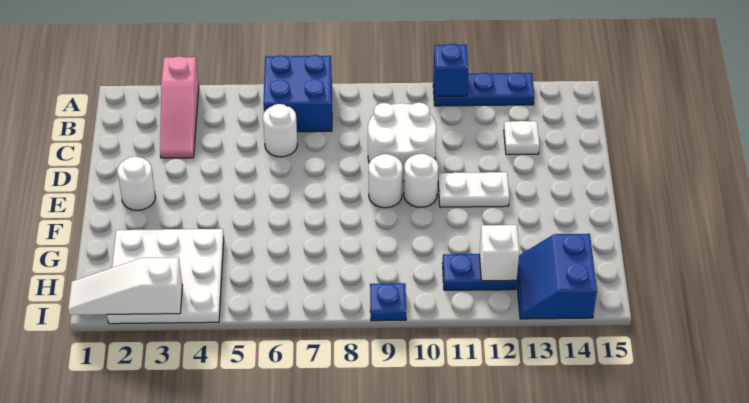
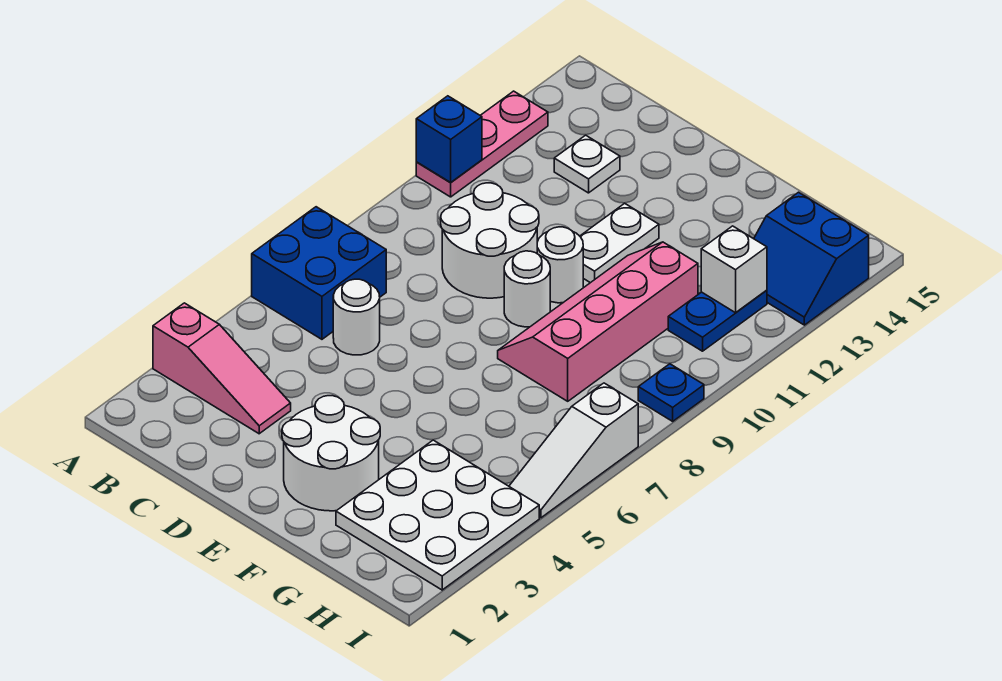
blue plate A11:A13 level 1 -> pink plate A11:A13 level 1
white round brick E2 level 1 -> white round brick E2:F3 level 1
none -> pink slope F8:G11 level 1 top G
white slope I1:I3 level 2 top 3 -> white slope I5:I7 level 1 top 7

